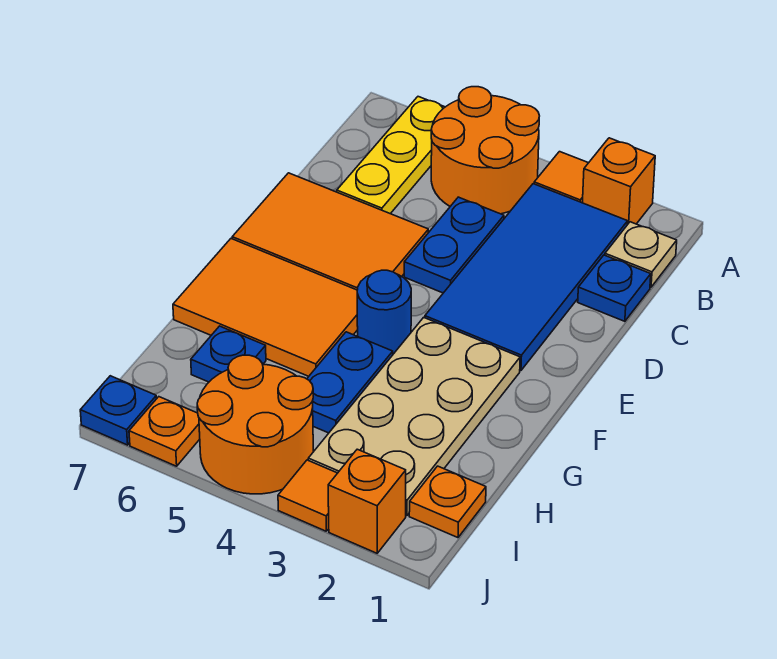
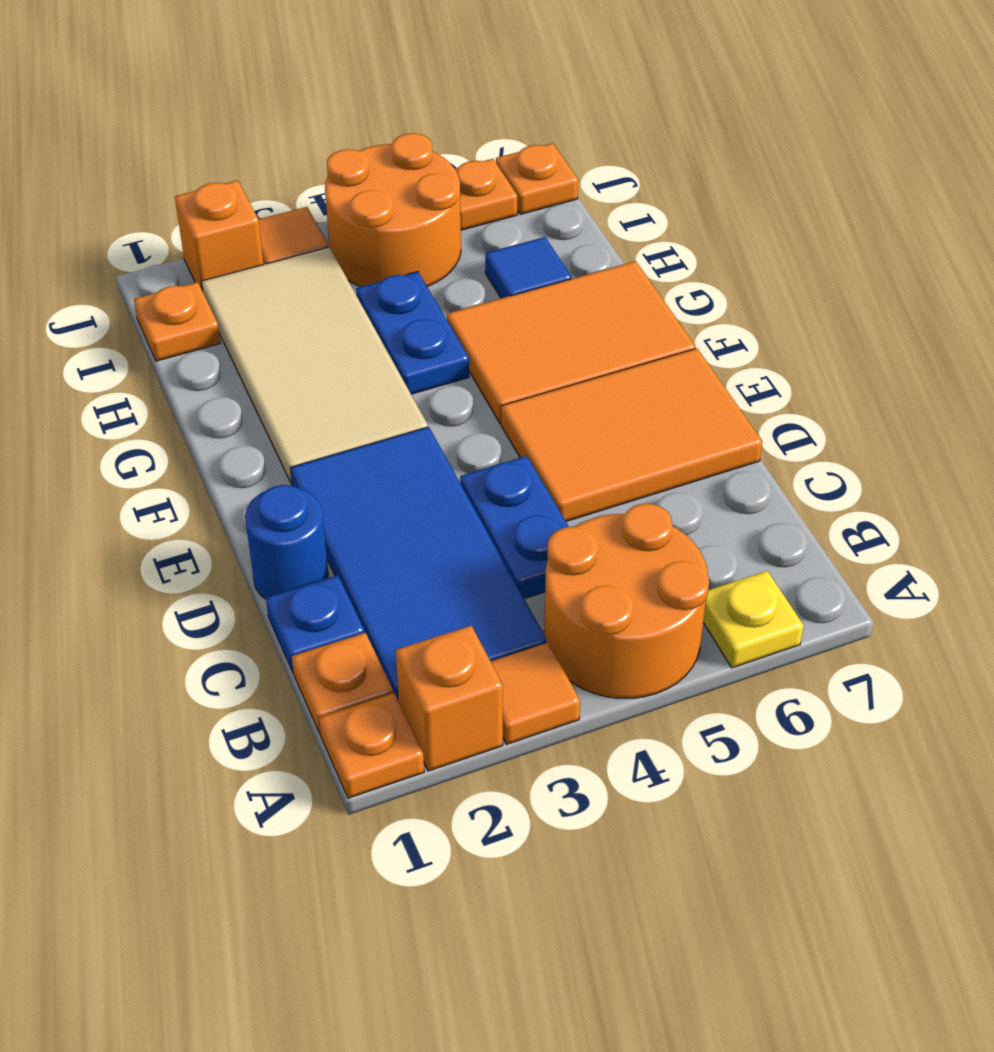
none -> orange plate A1 level 1
yellow plate A6:C6 level 1 -> yellow plate A6 level 1
tan plate B1 level 1 -> orange plate B1 level 1
tan plate F2:I3 level 1 -> tan tile F2:I3 level 1
blue round brick F4 level 1 -> blue round brick D1 level 1
blue plate H6 level 1 -> blue tile H6 level 1
blue plate J7 level 1 -> orange plate J7 level 1

